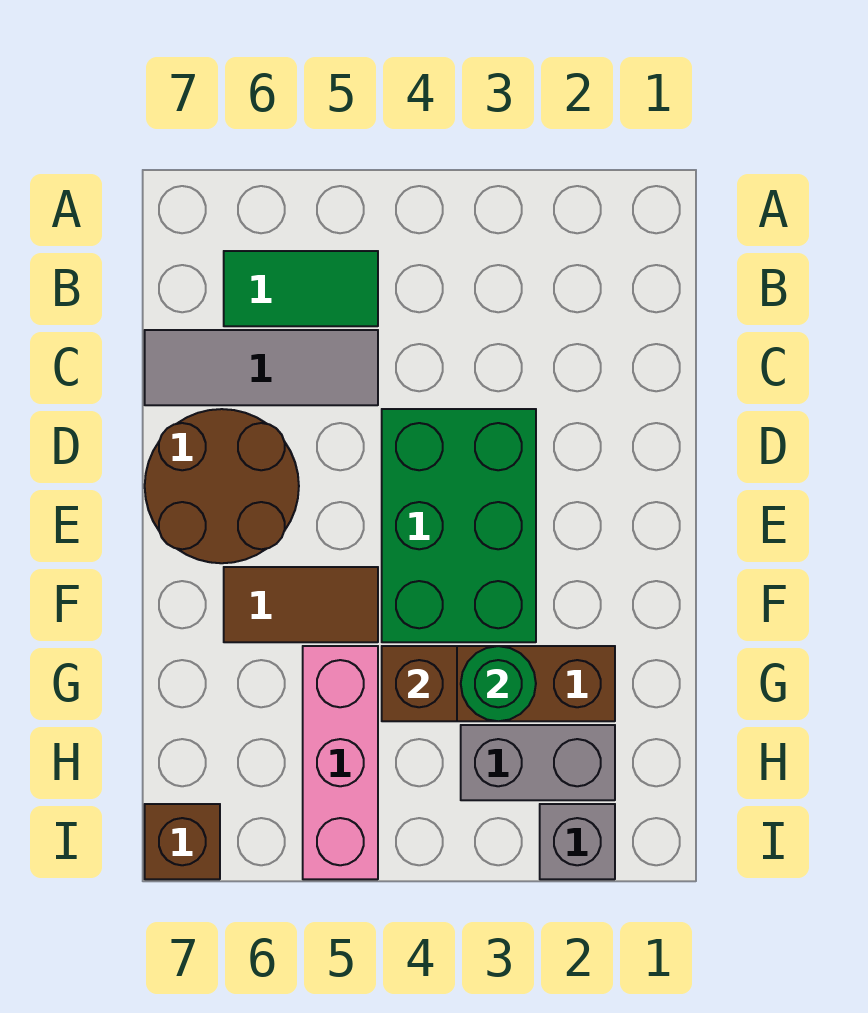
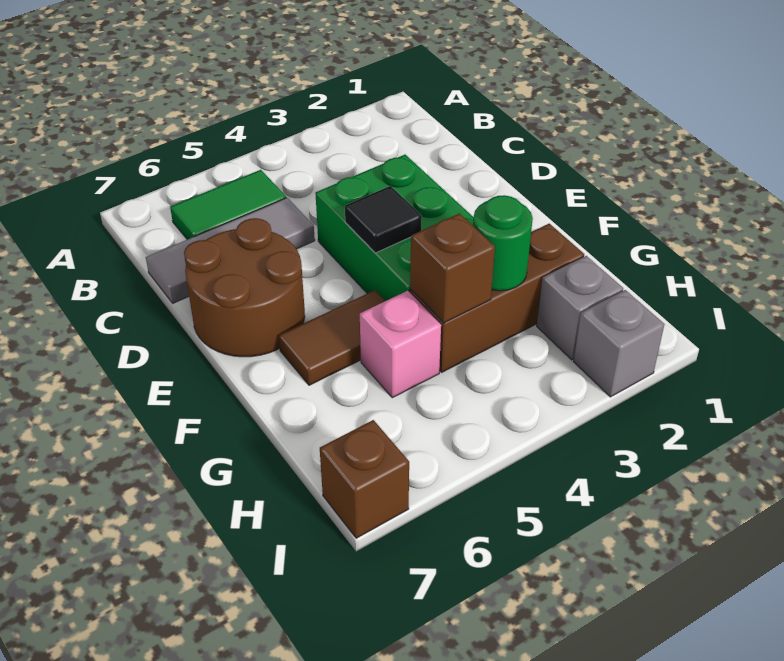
none -> black tile E4 level 2
pink brick G5:I5 level 1 -> pink brick G5 level 1
grey brick H2:H3 level 1 -> grey brick H2 level 1

